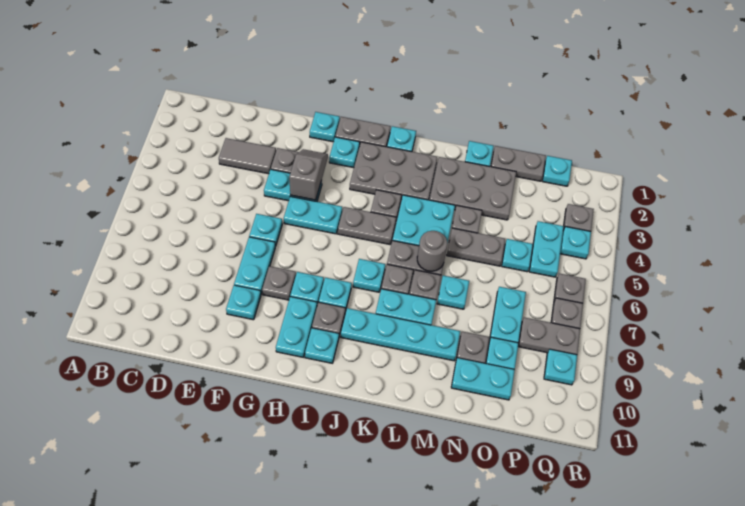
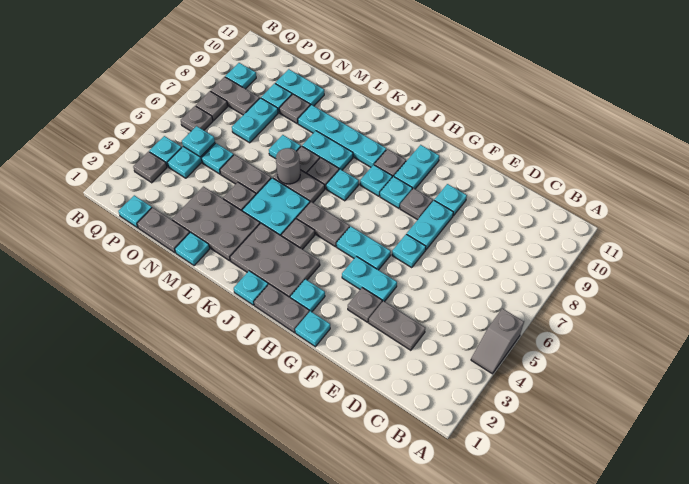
grey tile D3:E3 level 1 -> grey plate D3:E3 level 1
grey slope G3:G4 level 2 top 4 -> grey slope A4:A5 level 1 top 5
cyan plate I10 level 1 -> cyan plate P5 level 2

